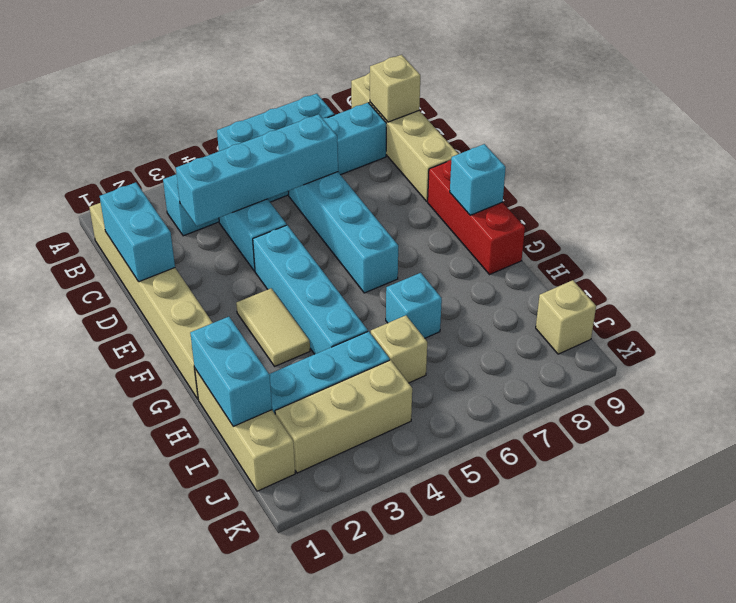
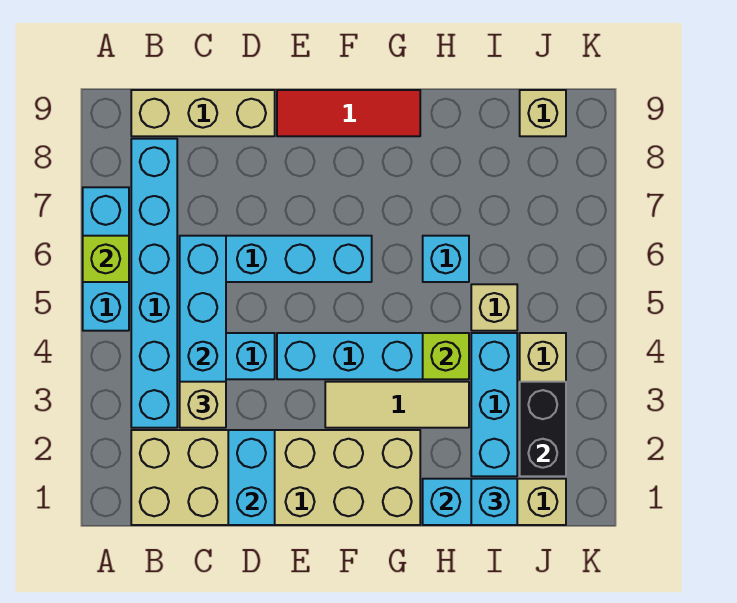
none -> lime brick A6 level 2
tan brick A9:D9 level 1 -> tan brick B9:D9 level 1
tan brick B1:G1 level 1 -> tan brick B1:G2 level 1
tan brick B9 level 2 -> tan brick C3 level 3
cyan brick C1:D1 level 2 -> cyan brick D1:D2 level 2
red brick E9:G9 level 1 -> red tile E9:G9 level 1
tan tile F3:G3 level 1 -> tan tile F3:H3 level 1
cyan brick F9 level 2 -> cyan brick I1 level 3
none -> lime brick H4 level 2
none -> black brick J2:J3 level 2

